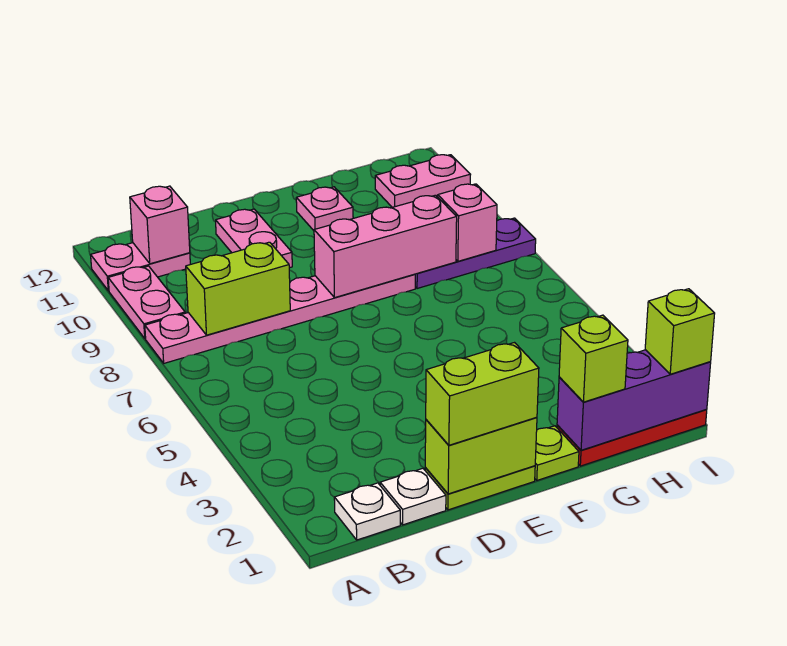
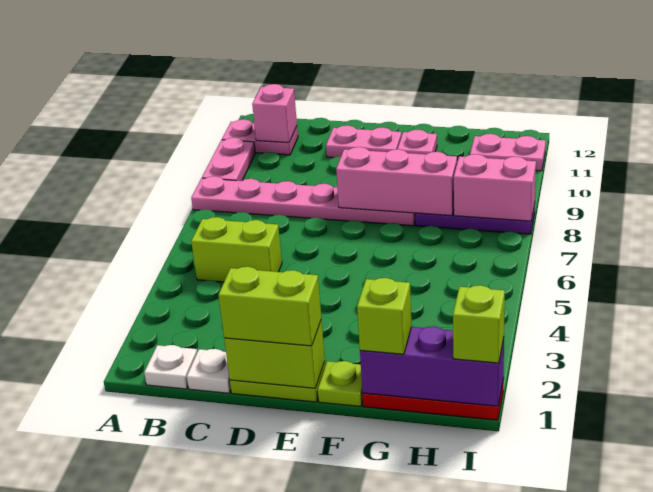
lime brick B8:C8 level 2 -> lime brick B5:C5 level 1
pink plate D10:D11 level 1 -> pink plate D11:E11 level 1
pink brick H8 level 2 -> pink brick H8:I8 level 2

